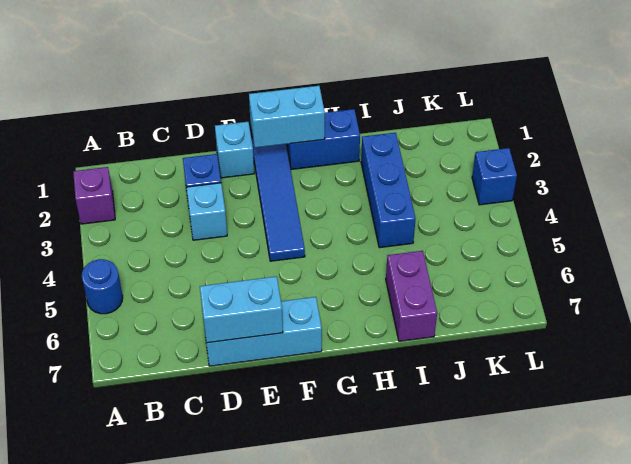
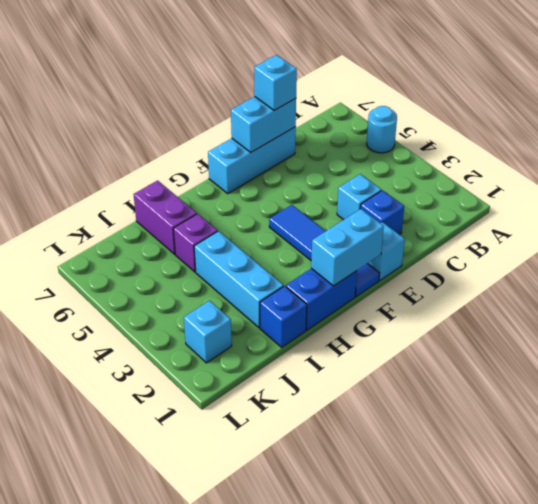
purple brick A2 level 1 -> purple brick I5 level 1
blue round brick A5 level 1 -> cyan round brick A5 level 1
none -> cyan brick D7 level 3
blue brick I2:I4 level 1 -> cyan brick I2:I4 level 1
none -> cyan brick K2 level 1
blue brick L3 level 1 -> blue brick I1 level 1

